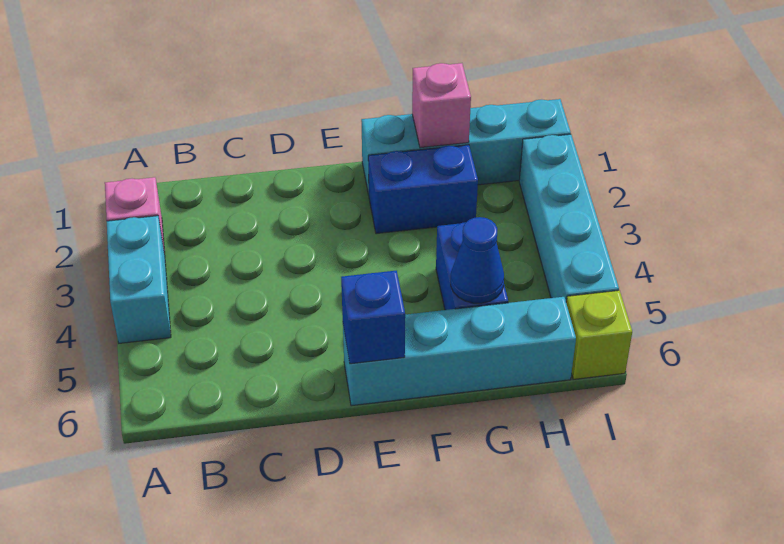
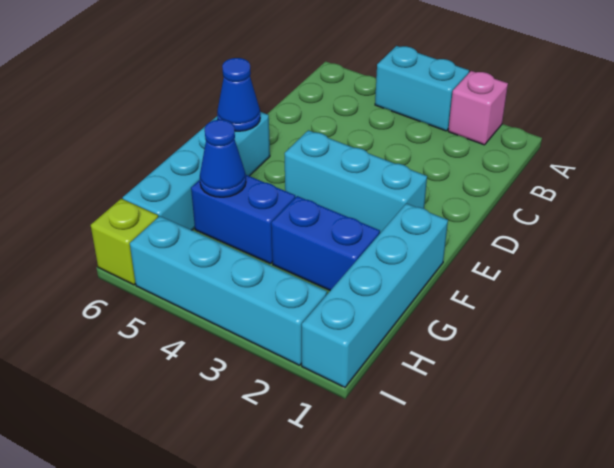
none -> cyan brick E2:E4 level 1
blue brick E6 level 2 -> blue cone E6 level 2
blue brick F2:G2 level 1 -> blue brick G2:G3 level 1
pink brick G1 level 2 -> none

